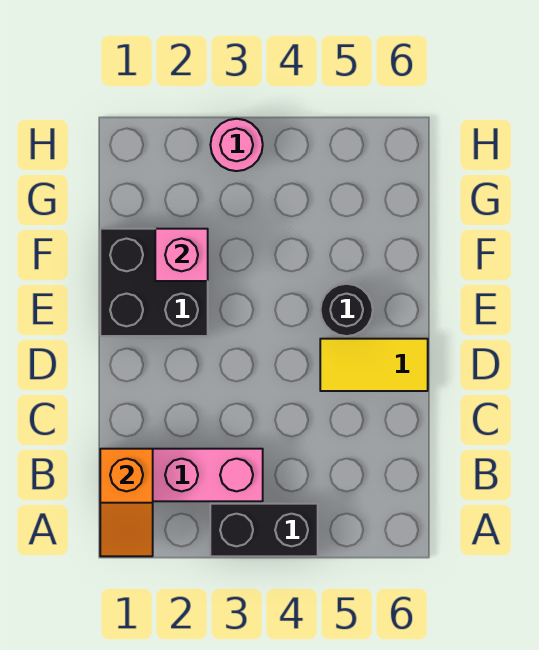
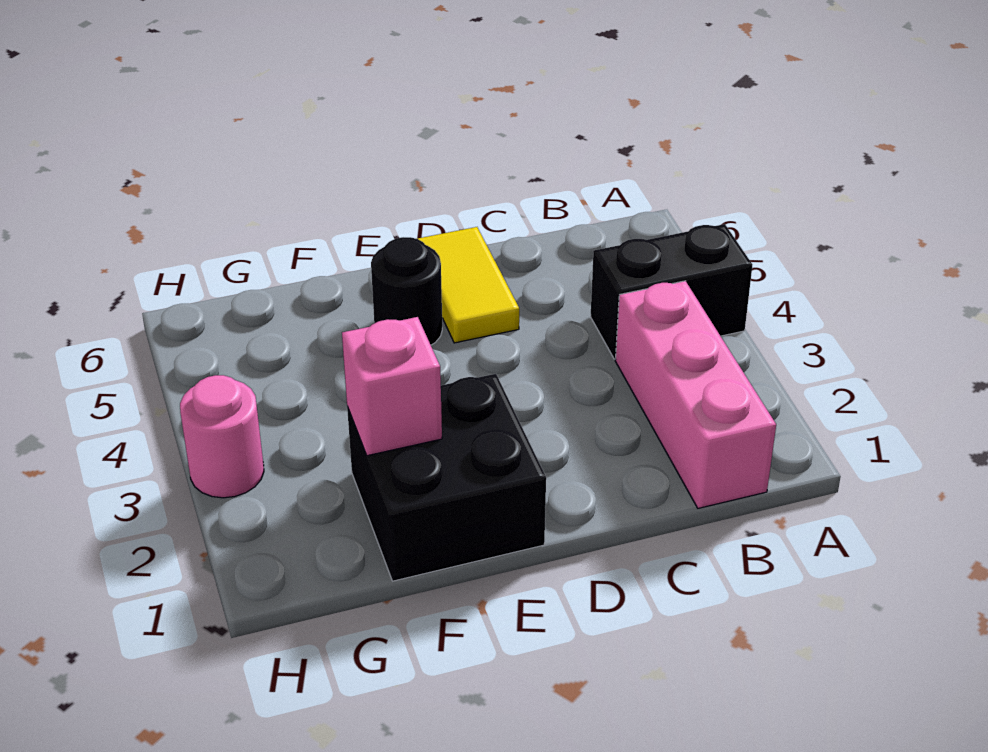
orange slope A1:B1 level 2 top B -> none
black brick A3:A4 level 1 -> black brick A4:B4 level 1

